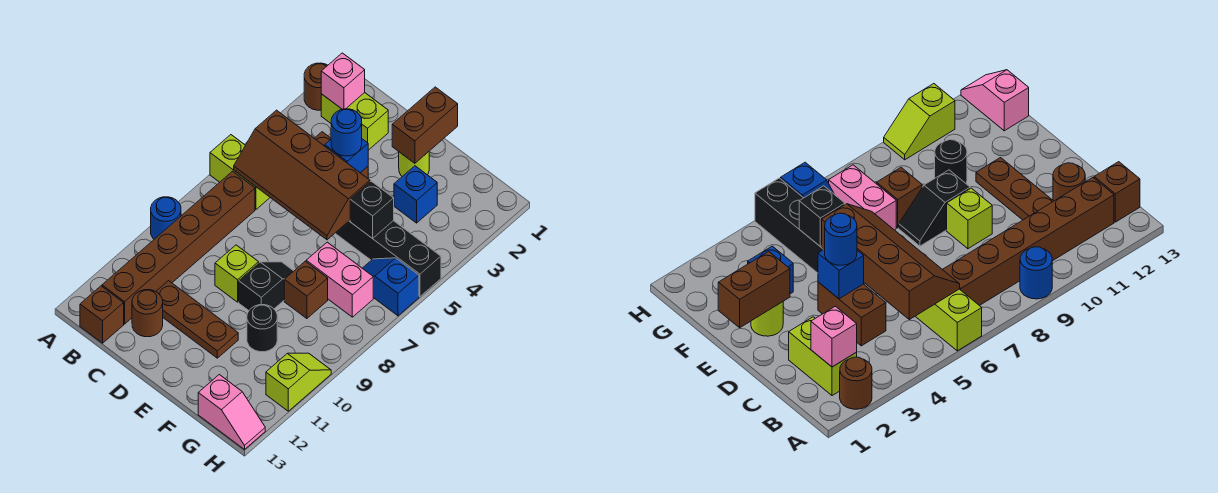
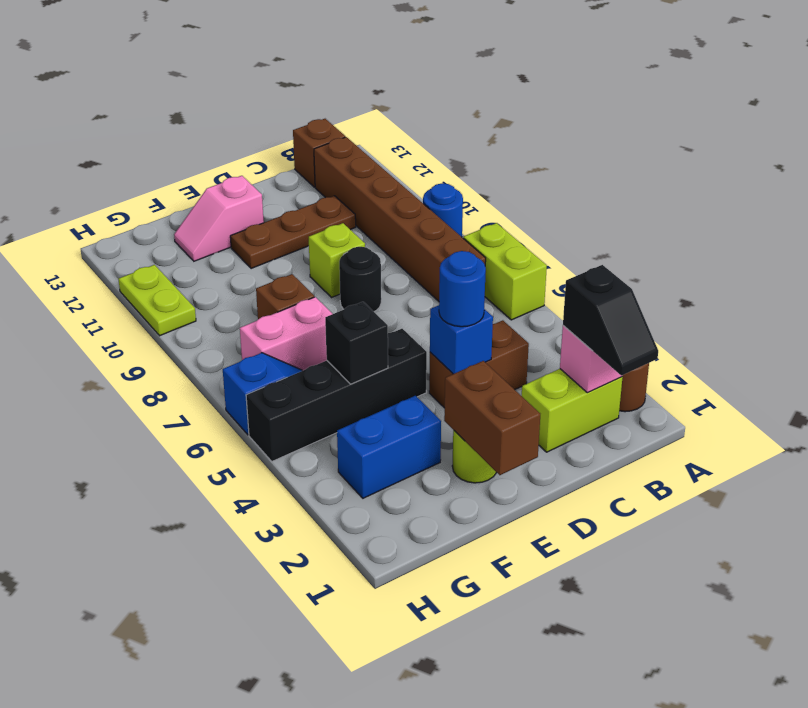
lime brick A6:B6 level 1 -> lime brick A6:A7 level 1
brown slope B5:E6 level 2 top 5 -> none
brown round brick C12 level 1 -> none
black slope E8:E9 level 1 top 9 -> black slope B1:B2 level 3 top 2
blue brick F3 level 1 -> blue brick F3:G3 level 1
black round brick F10 level 1 -> black round brick D8 level 1
pink slope G13:H13 level 1 top G -> pink slope E12:F12 level 1 top E
lime slope H10:H11 level 1 top 11 -> lime plate H10:H11 level 1

